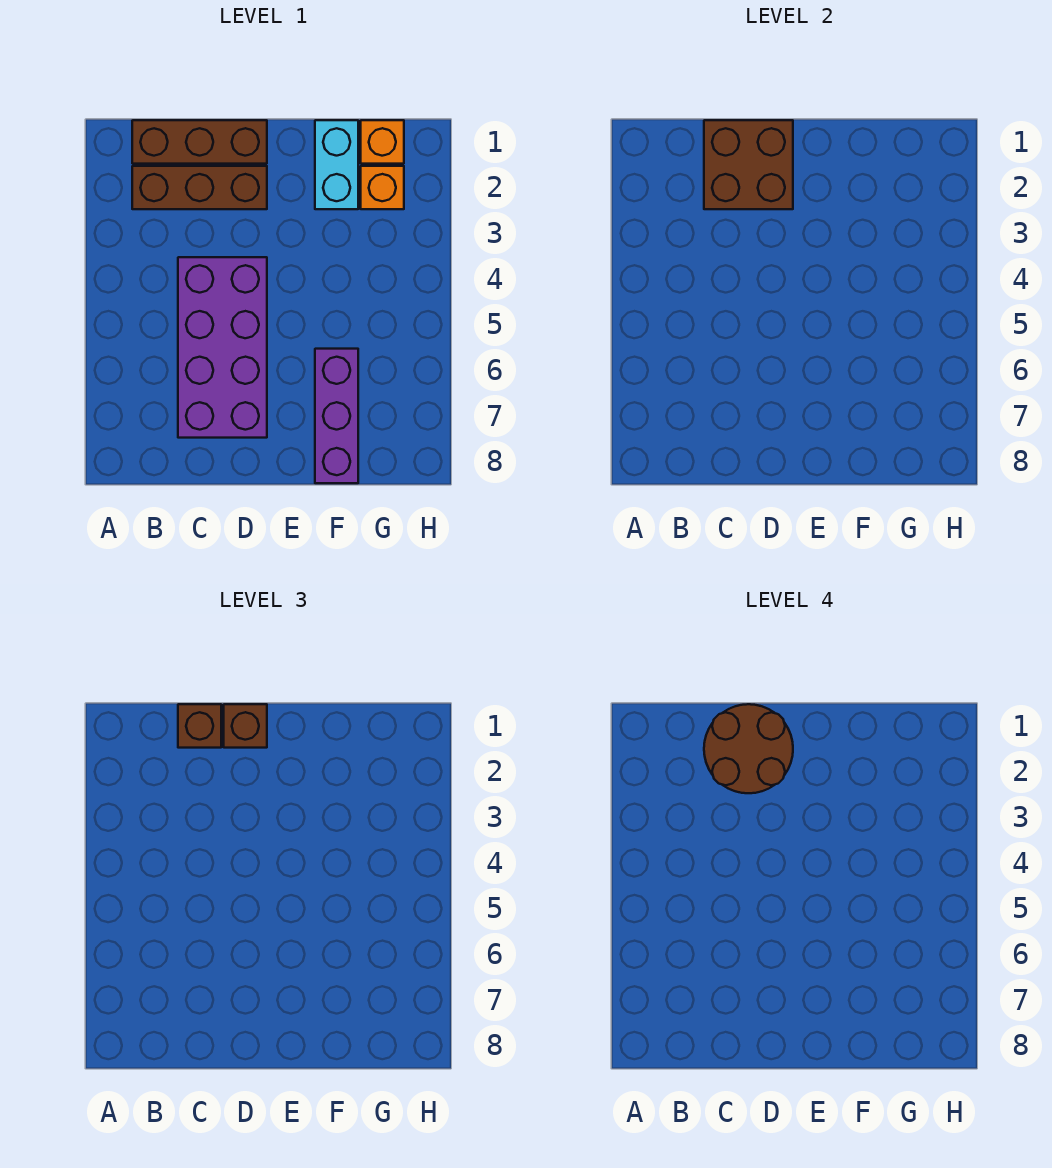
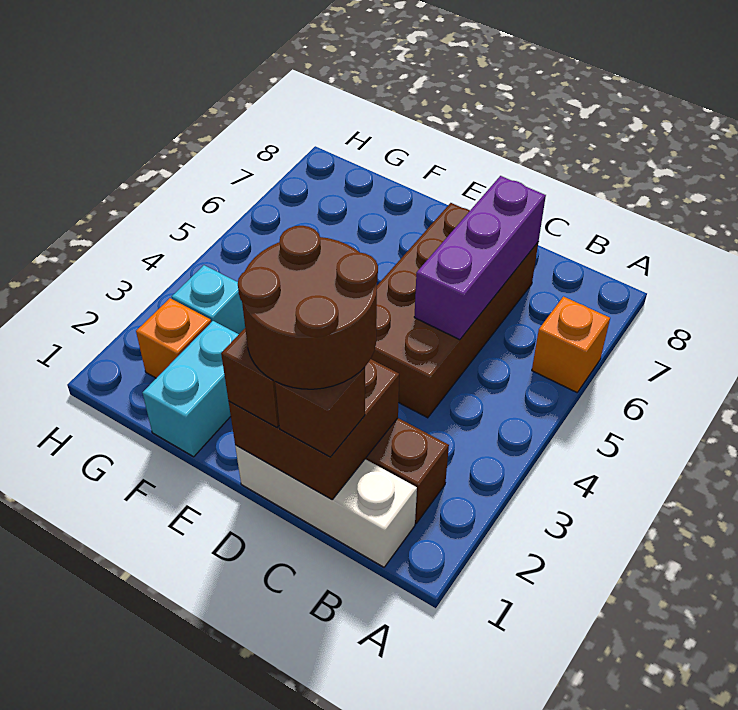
brown brick B1:D1 level 1 -> white brick B1:D1 level 1
purple brick C4:D7 level 1 -> brown brick C4:D7 level 1
purple brick F6:F8 level 1 -> purple brick C5:C7 level 2
orange brick G1 level 1 -> orange brick A6 level 1
none -> cyan brick G3 level 1

